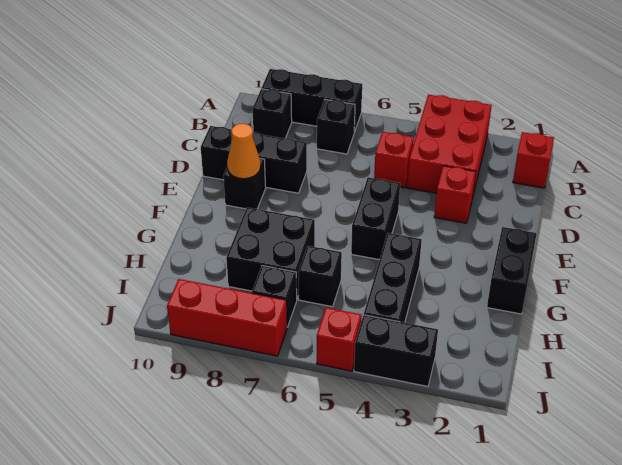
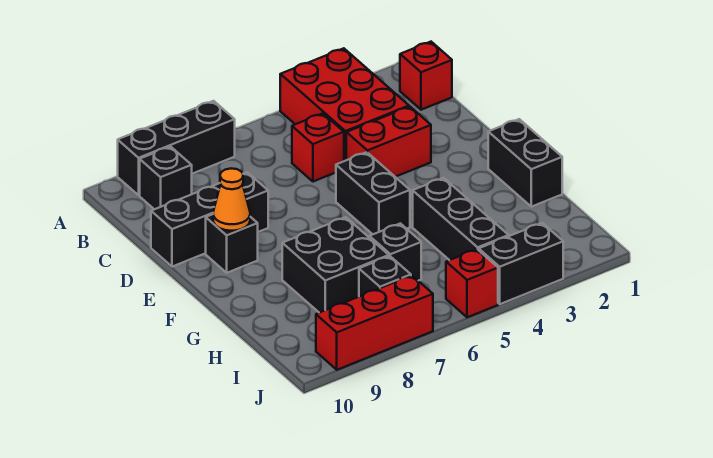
black brick B7 level 1 -> none
red brick D3 level 1 -> red brick D3:D4 level 1

